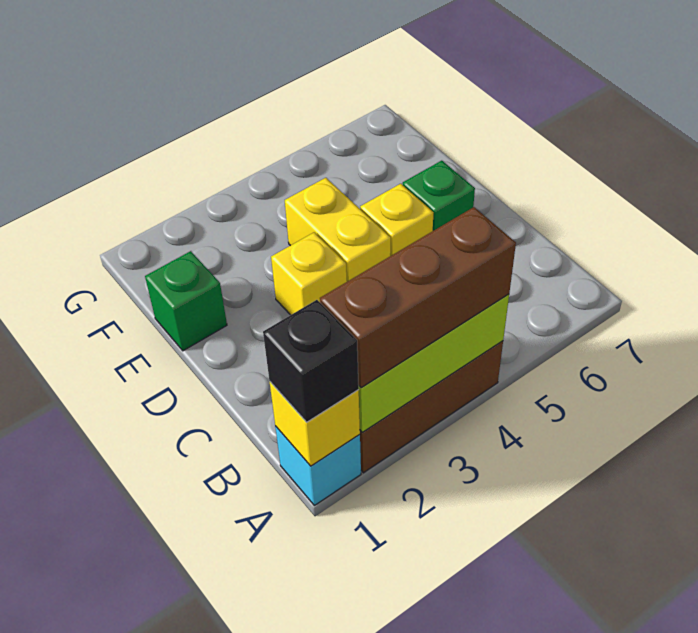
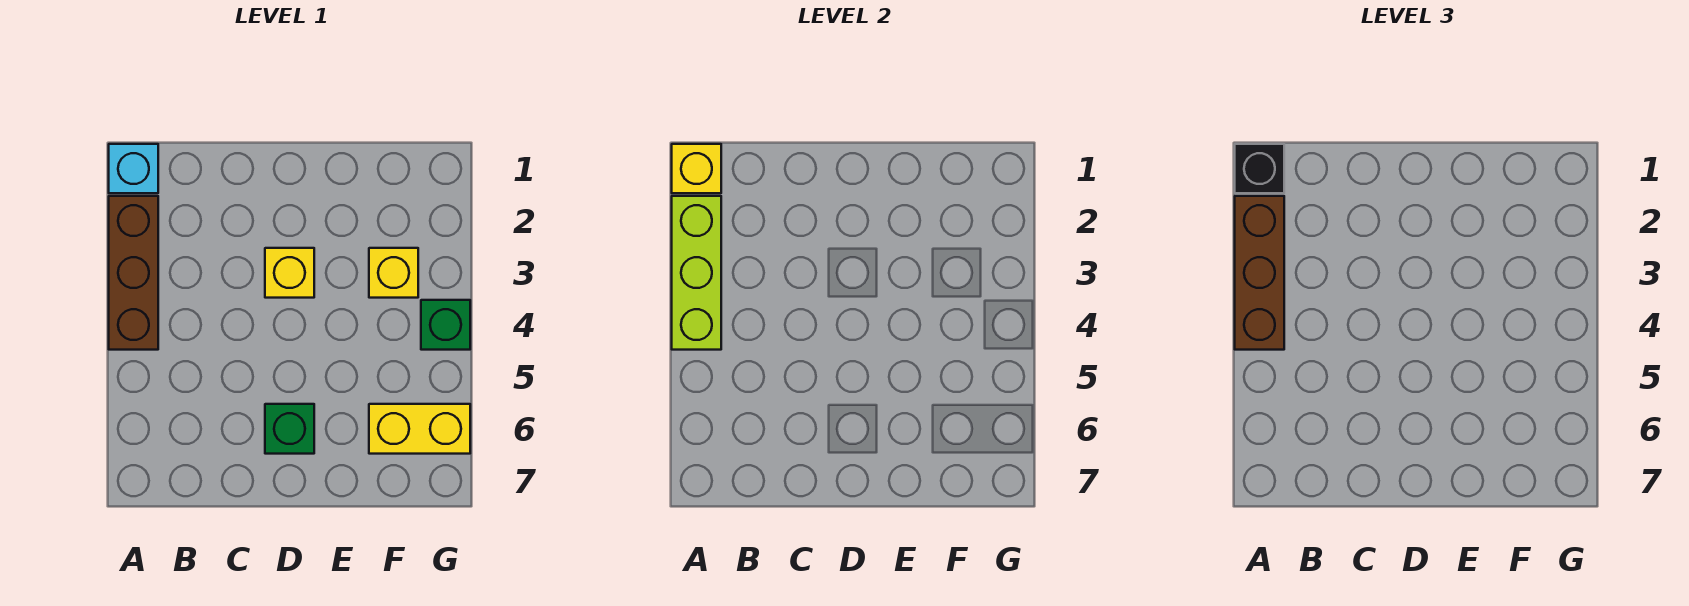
yellow brick D4:E4 level 1 -> yellow brick F6:G6 level 1
yellow brick D5 level 1 -> yellow brick F3 level 1
green brick E1 level 1 -> green brick G4 level 1

